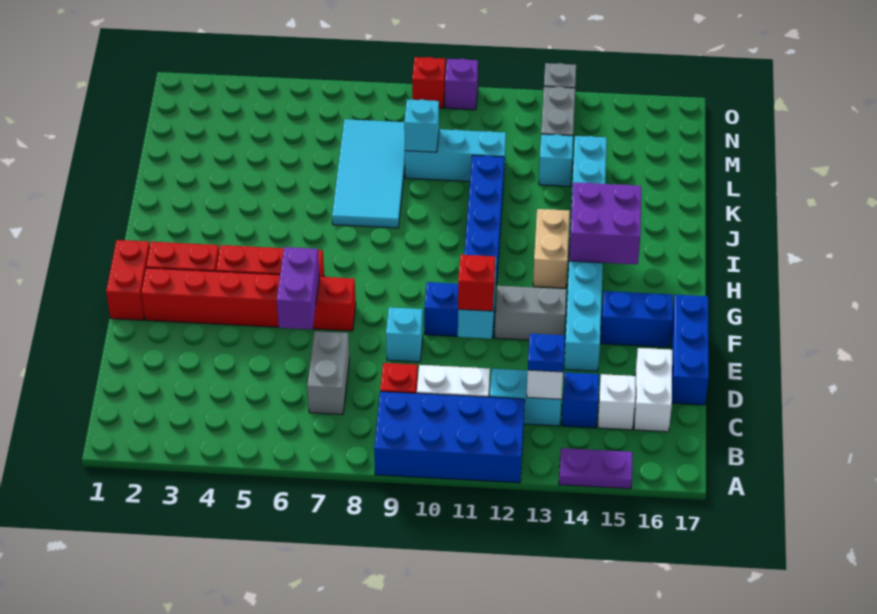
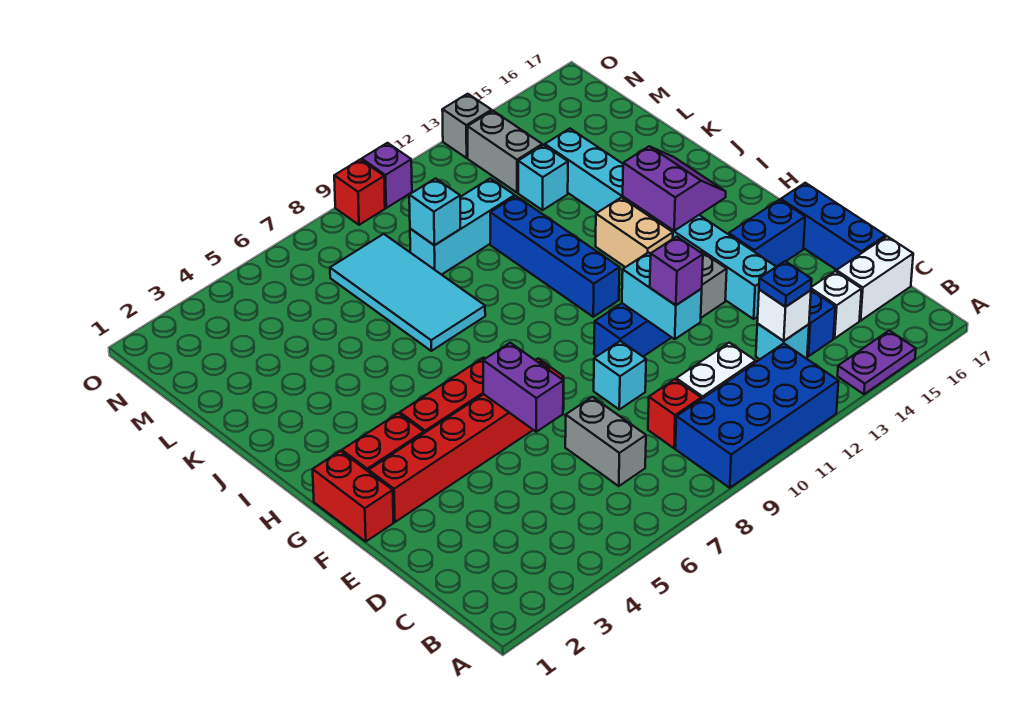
cyan brick C12:C13 level 1 -> cyan brick C13 level 1
white brick C16:D16 level 1 -> white brick C16:C17 level 1
red brick E11 level 3 -> purple brick E11 level 3
purple brick H14:I15 level 2 -> purple slope H14:I15 level 2 top 14

